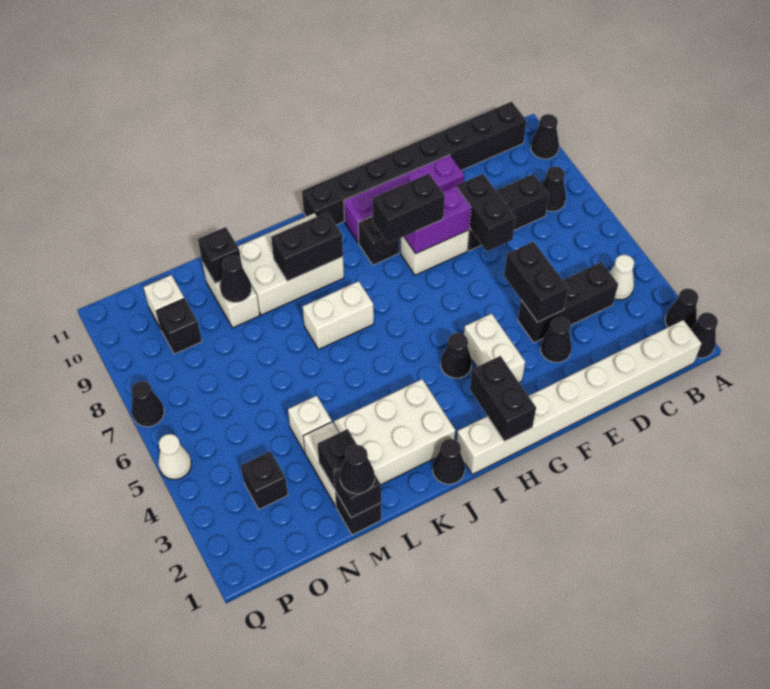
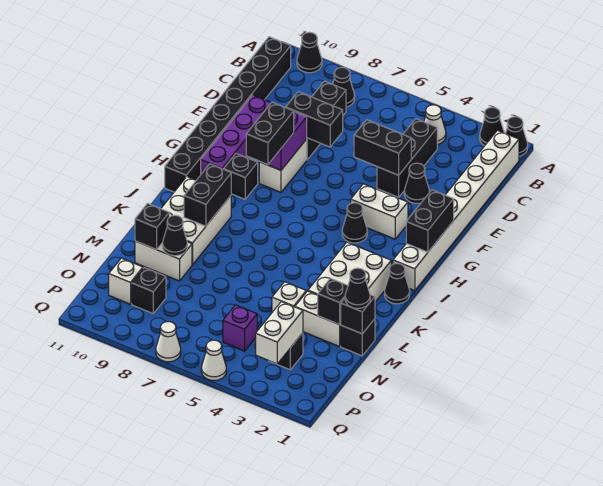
black brick H1:H2 level 2 -> black brick G1:H1 level 2
white brick J7:K7 level 1 -> white brick O3:P3 level 2
none -> purple brick O5 level 1
black cone Q7 level 1 -> white cone Q7 level 1

